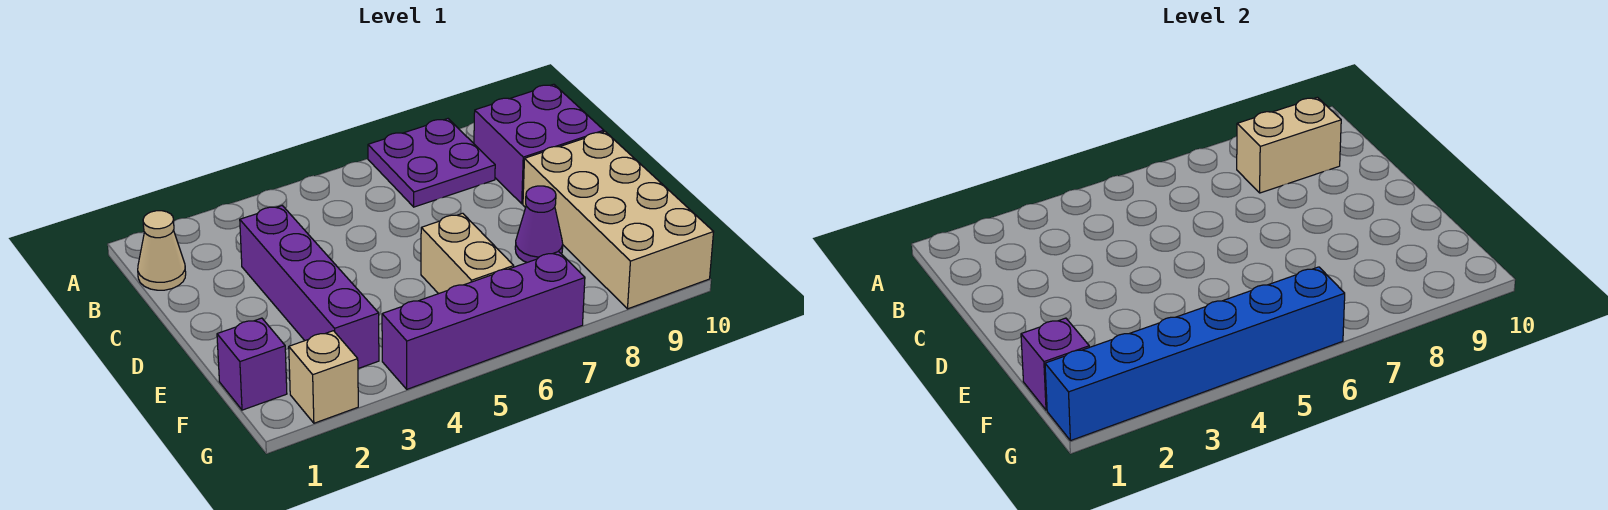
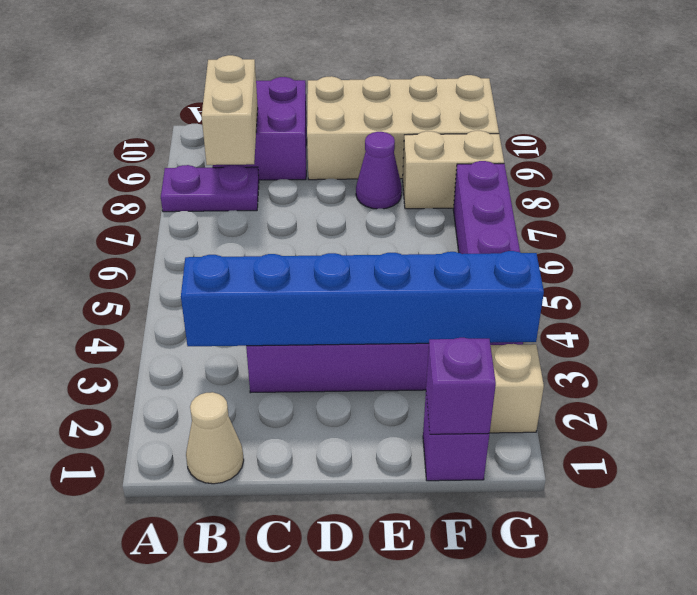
purple plate A7:B8 level 1 -> purple plate A8:B8 level 1
tan brick E6:F6 level 1 -> tan brick F8:G8 level 1
blue brick G1:G6 level 2 -> blue brick B3:G3 level 2

